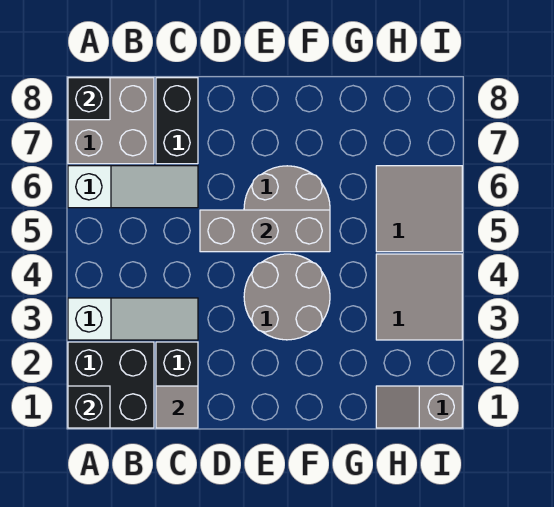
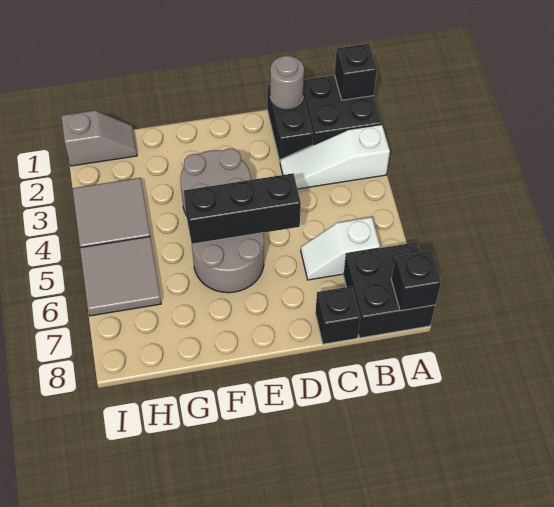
white slope A6:C6 level 1 top A -> white slope B6:C6 level 1 top B
grey brick A7:B8 level 1 -> black brick A7:B8 level 1
grey tile C1 level 2 -> grey round brick C1 level 2
black brick C7:C8 level 1 -> black brick C8 level 1
grey brick D5:F5 level 2 -> black brick D5:F5 level 2

